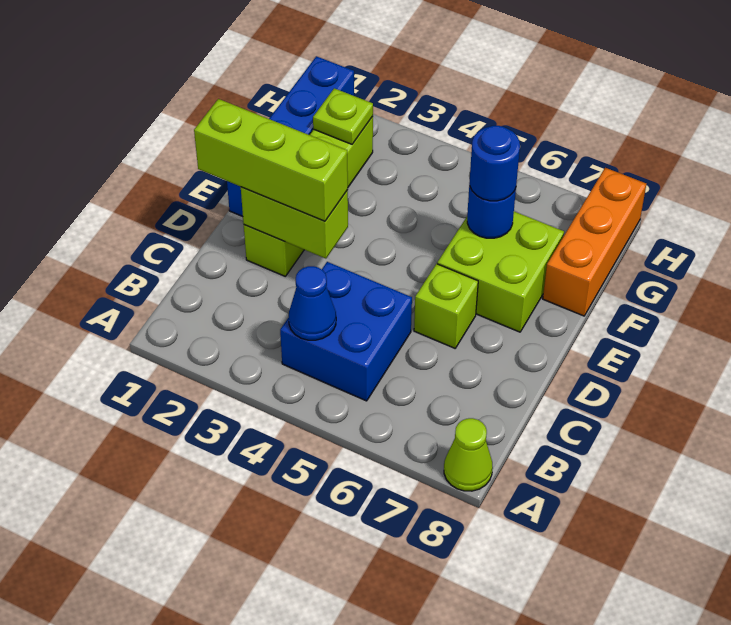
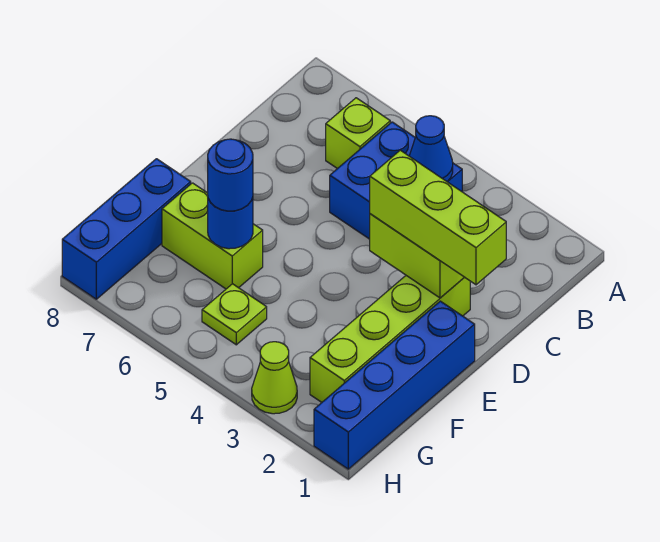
lime cone A8 level 1 -> lime cone H3 level 1
lime brick D6 level 1 -> lime brick B6 level 1
lime brick E6:F7 level 1 -> lime brick F6:F7 level 1
orange brick F8:H8 level 1 -> blue brick F8:H8 level 1
lime plate G2 level 2 -> lime plate G5 level 1

